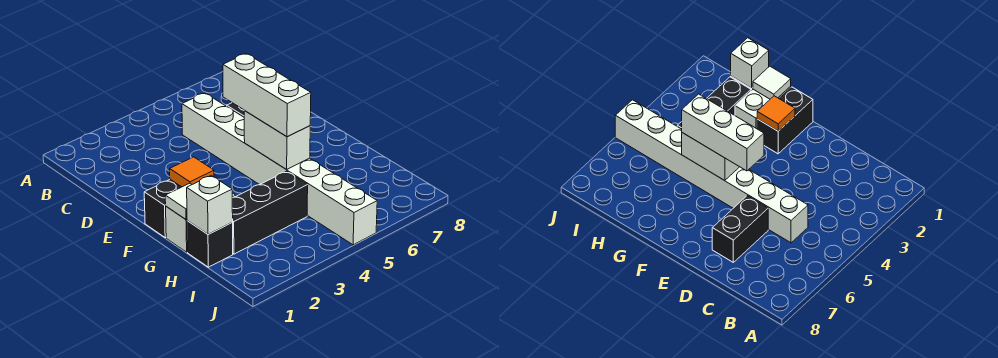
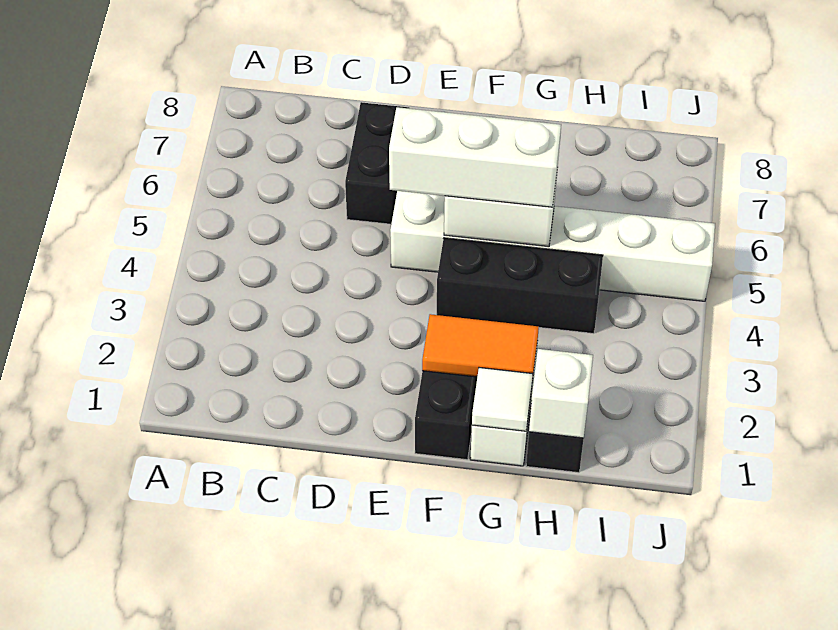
white brick C5:J5 level 1 -> white brick E5:J5 level 1
orange tile F2 level 2 -> orange tile F2:G2 level 2
black brick H2:H4 level 1 -> black brick F4:H4 level 1

